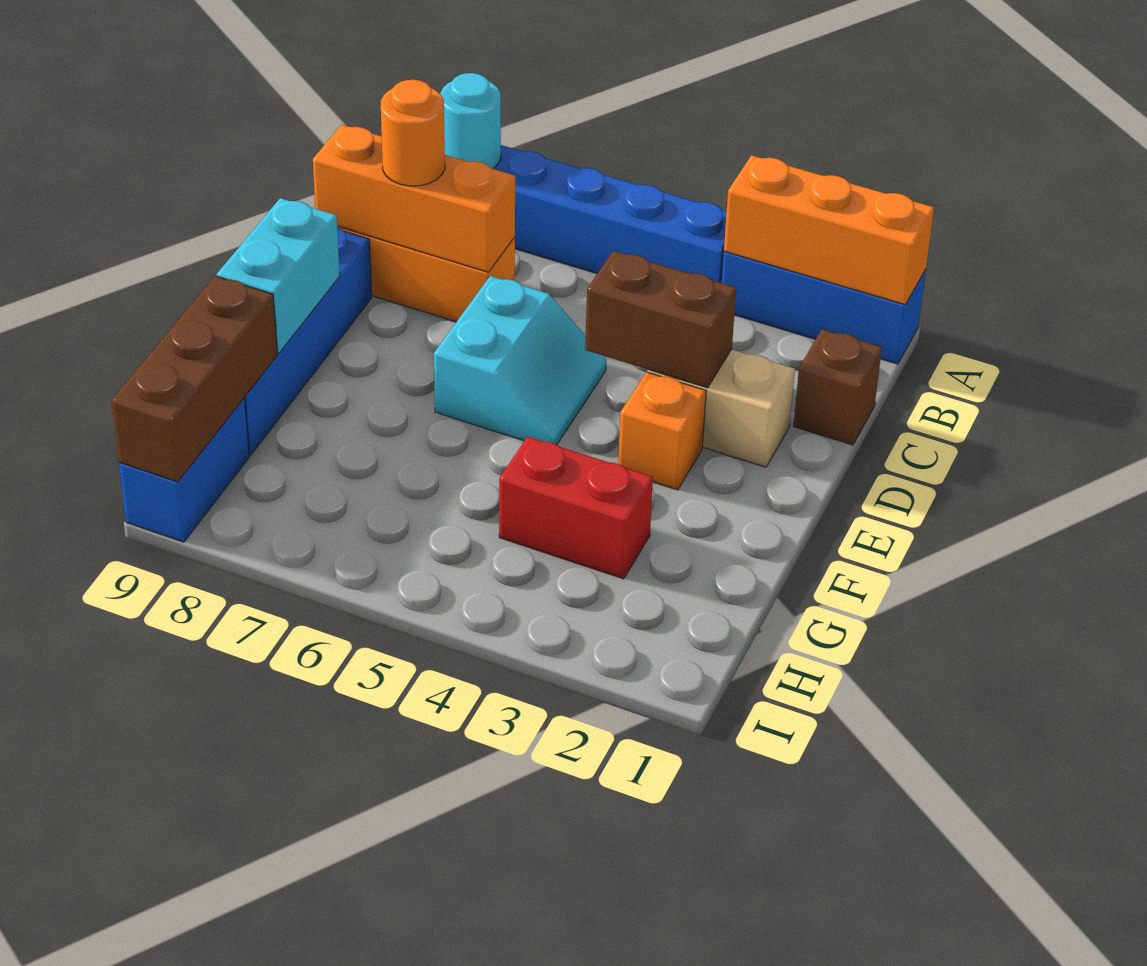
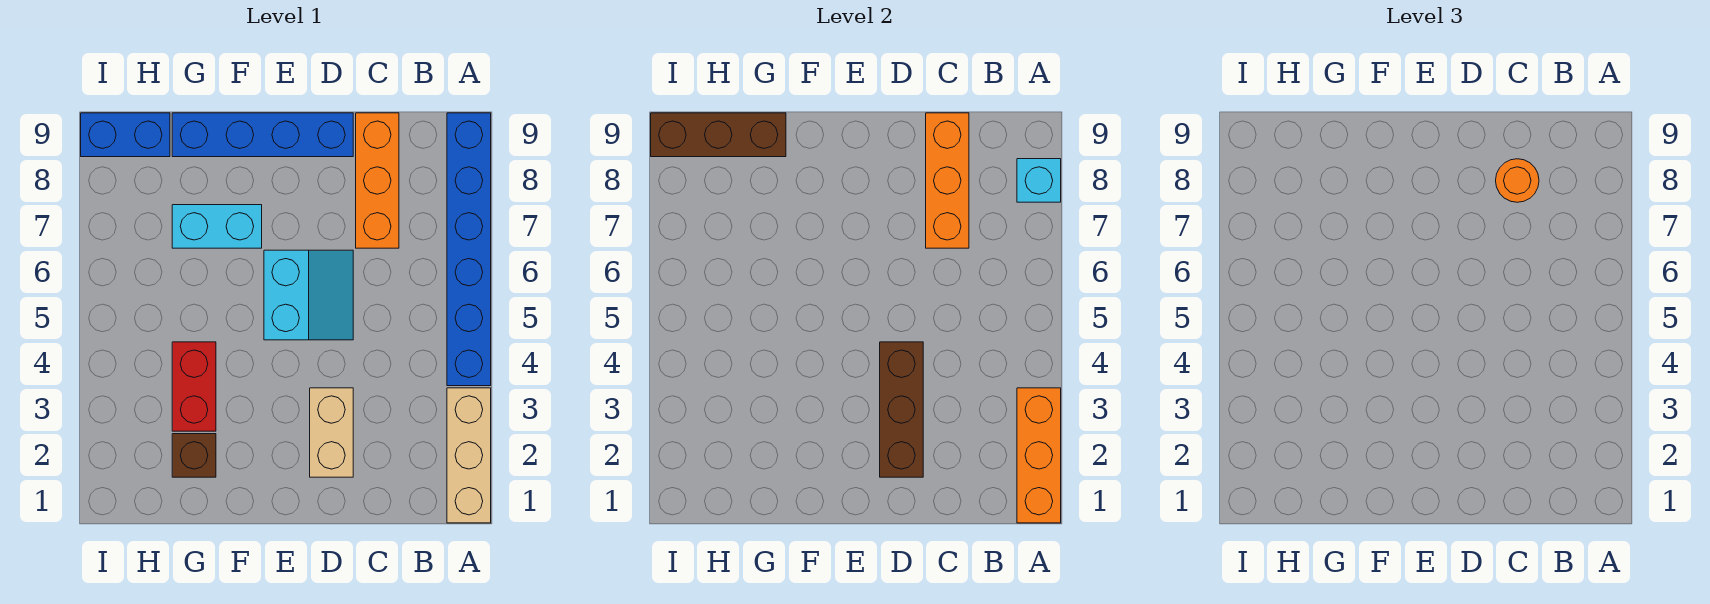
blue brick A1:A3 level 1 -> tan brick A1:A3 level 1
cyan round brick A8 level 2 -> cyan brick A8 level 2
brown brick C1 level 1 -> brown brick G2 level 1
brown brick D3:D4 level 2 -> brown brick D2:D4 level 2
cyan slope D5:E6 level 1 top 6 -> cyan slope D5:E6 level 1 top E
orange brick E3 level 1 -> none
cyan brick E9:F9 level 2 -> cyan brick F7:G7 level 1

